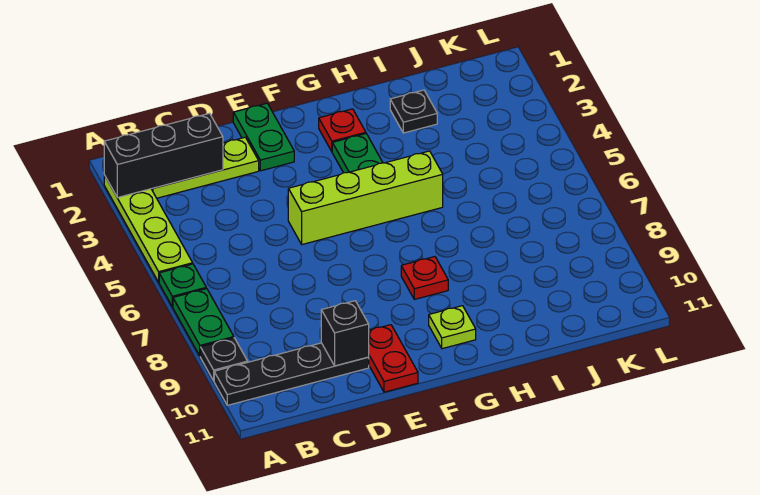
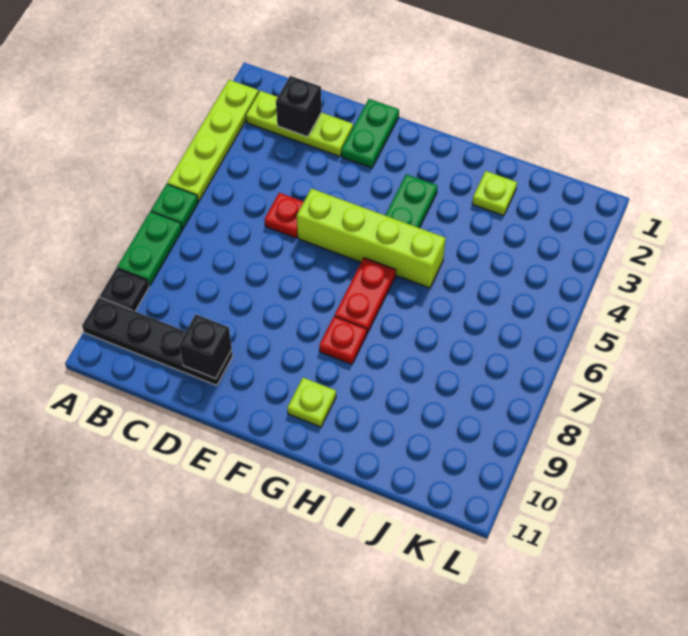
black brick A2:C2 level 2 -> black brick C2 level 2
red plate E10:E11 level 1 -> red plate G6:G7 level 1
red plate G2 level 1 -> red plate D5 level 1
black plate I2 level 1 -> lime plate I2 level 1

